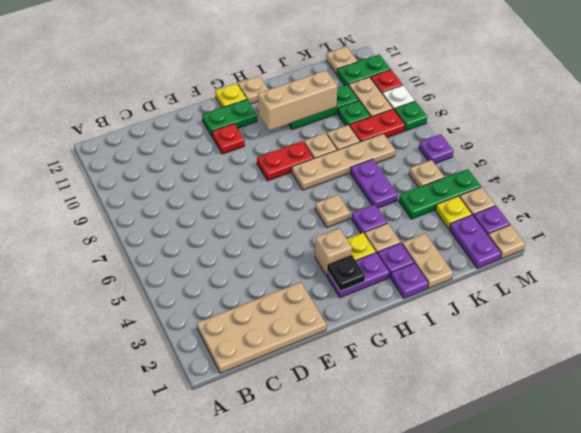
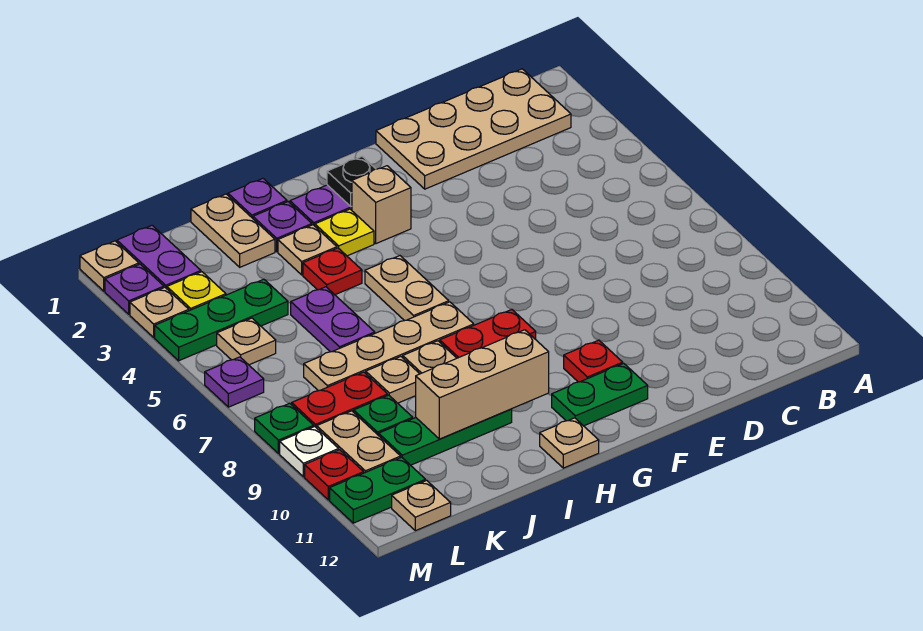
yellow plate G12 level 1 -> none
tan plate H5 level 1 -> tan plate H5:H6 level 1
purple plate I4 level 1 -> red plate I4 level 1

